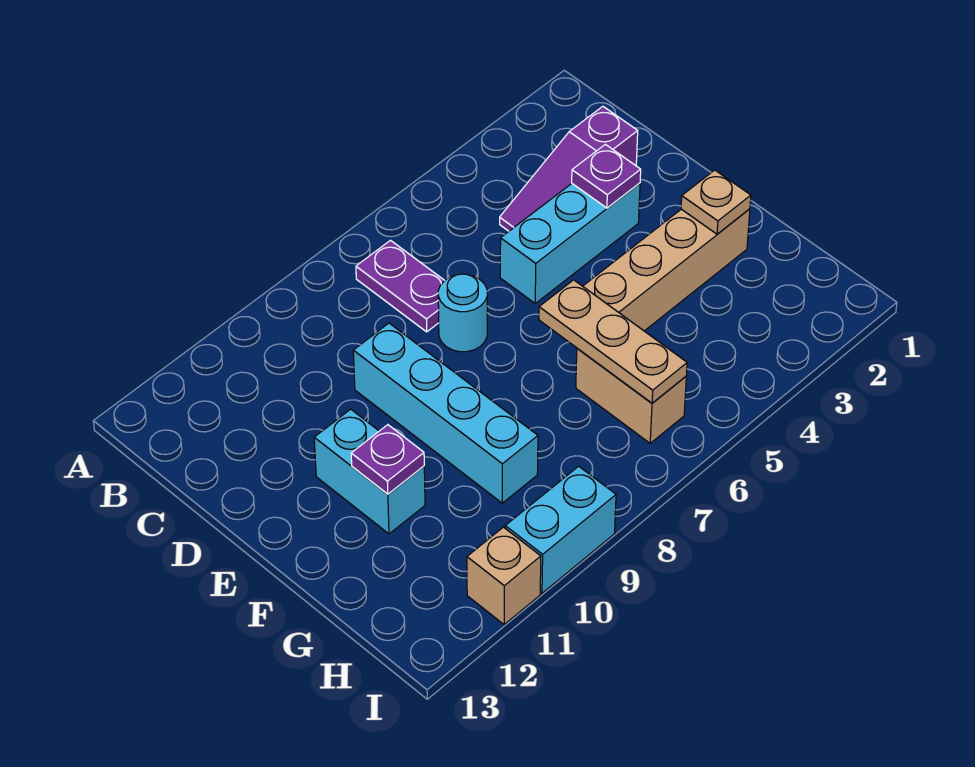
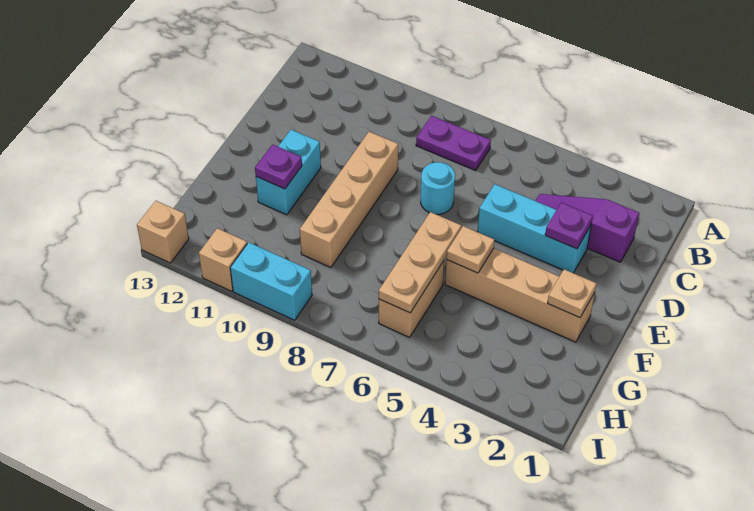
purple plate B7:C7 level 1 -> purple plate B7:B8 level 1
cyan brick D9:G9 level 1 -> tan brick D9:G9 level 1
none -> tan plate F5 level 2
none -> tan brick I13 level 1

